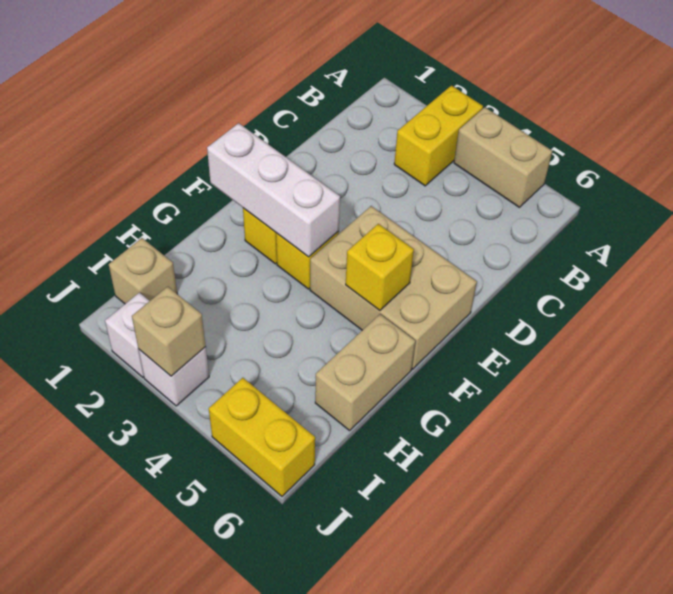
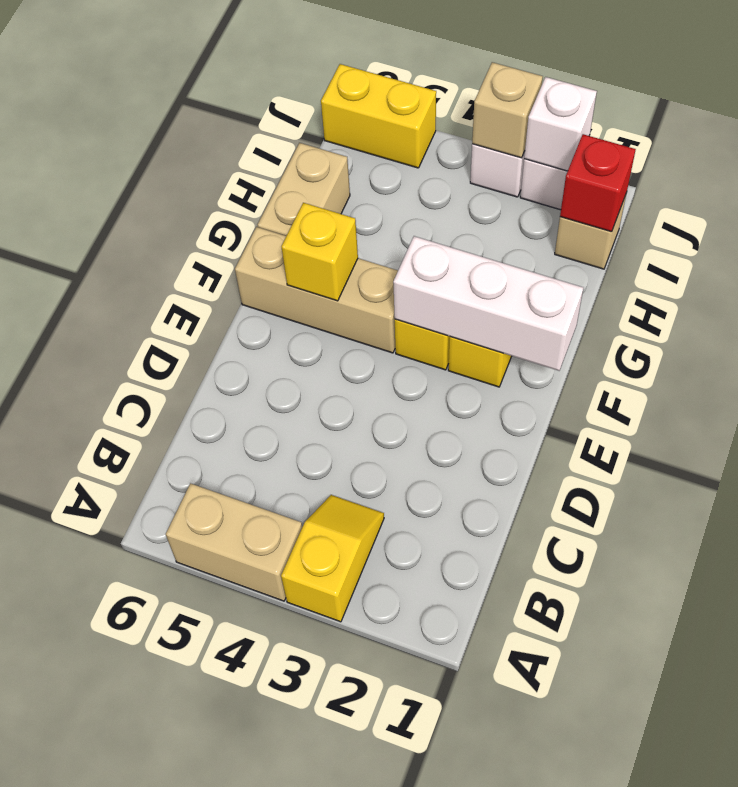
yellow brick A3:B3 level 1 -> yellow slope A3:B3 level 1 top A
tan brick E4:F6 level 1 -> tan brick F4:F6 level 1
none -> red brick I1 level 2
none -> white brick J2 level 2

